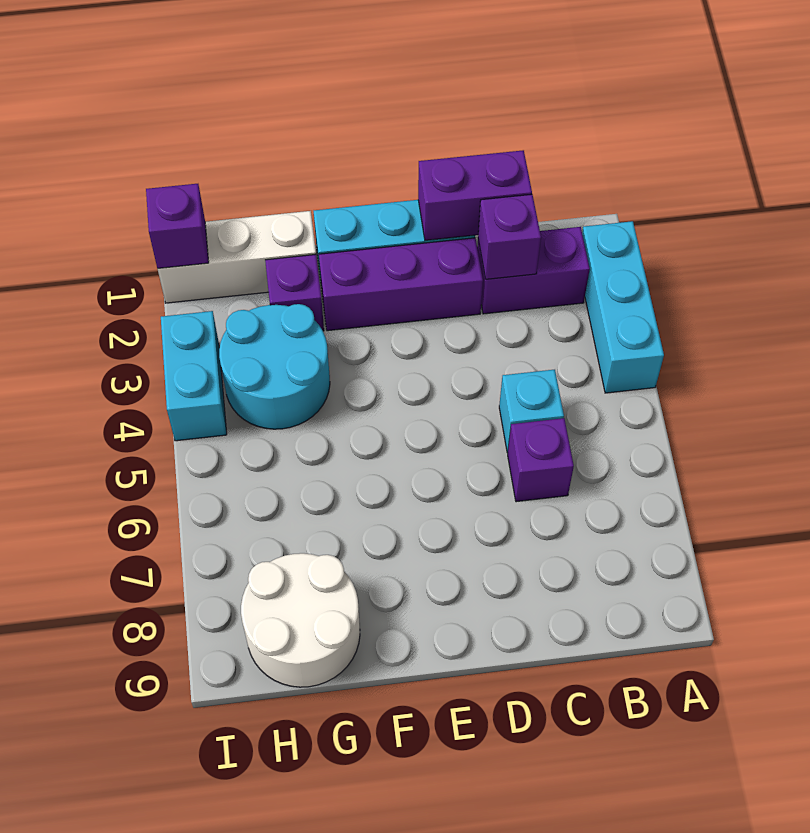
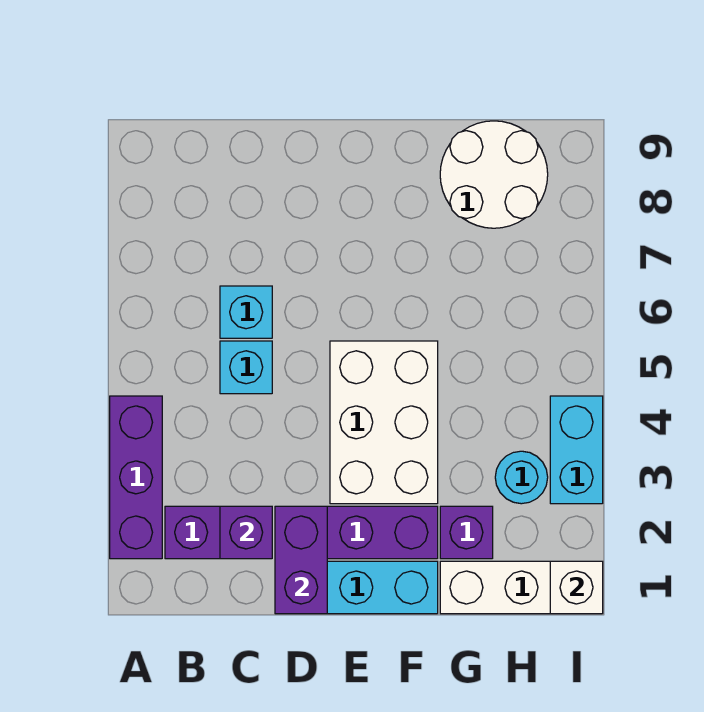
cyan brick A2:A4 level 1 -> purple brick A2:A4 level 1
purple brick C1:D1 level 2 -> purple brick D1:D2 level 2
purple brick C6 level 1 -> cyan brick C6 level 1
none -> white brick E3:F5 level 1
cyan round brick G3:H4 level 1 -> cyan round brick H3 level 1
purple brick I1 level 2 -> white brick I1 level 2

